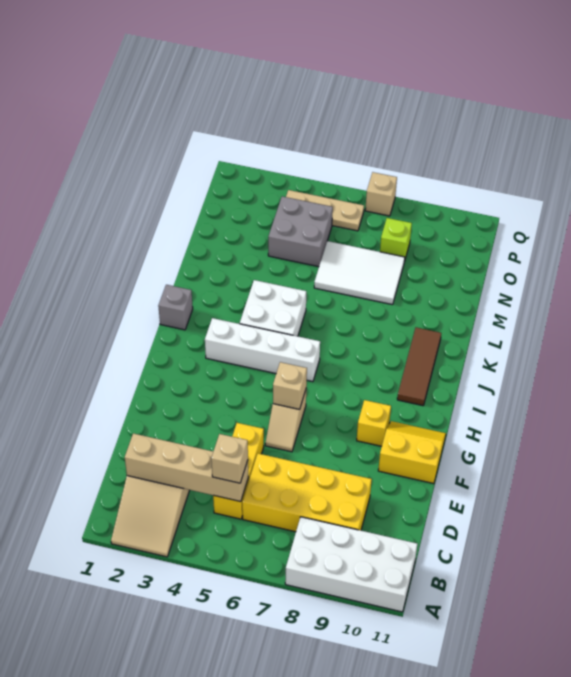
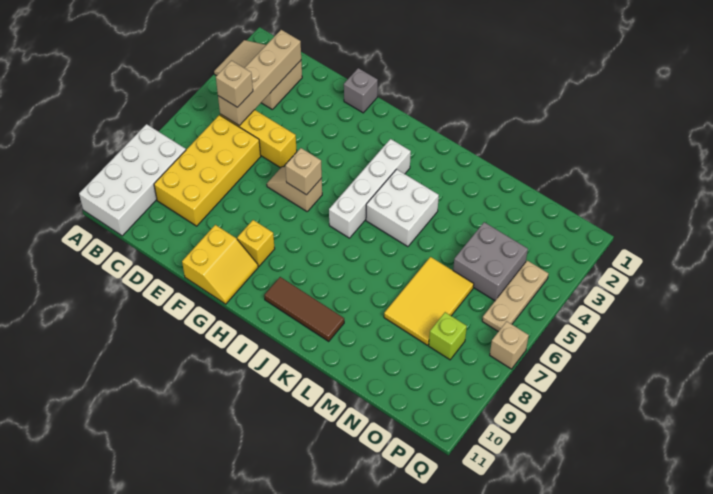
grey brick J1 level 1 -> grey brick F1 level 1
white tile M6:N8 level 1 -> yellow tile M6:N8 level 1

